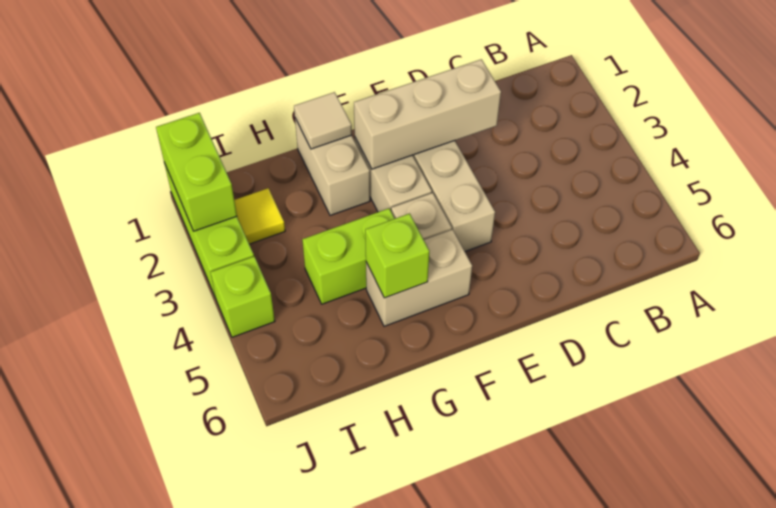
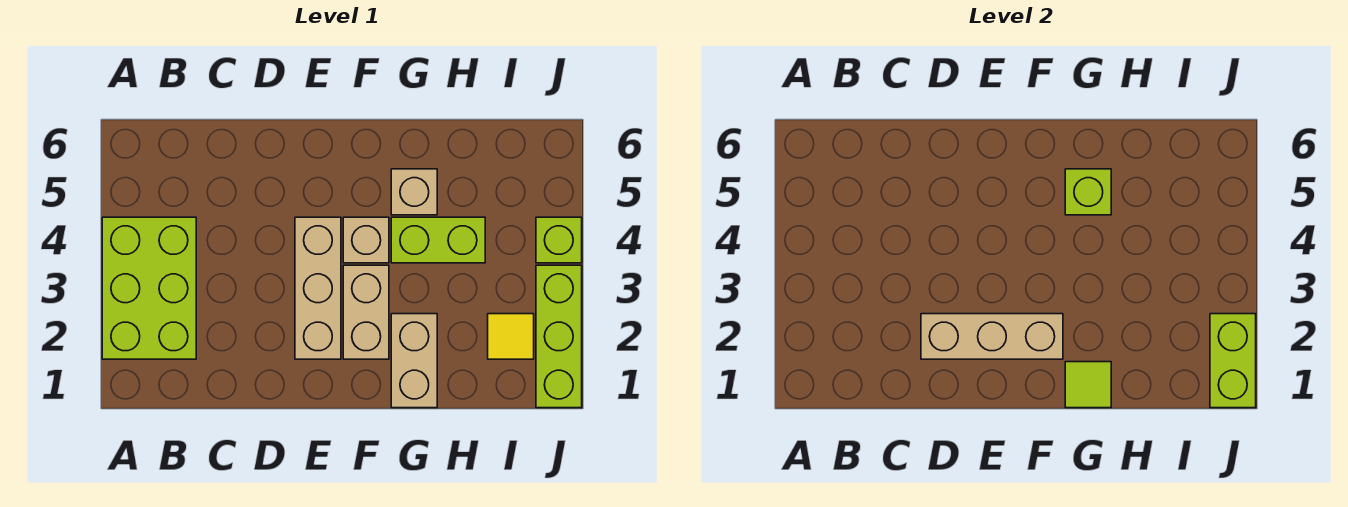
none -> lime brick A2:B4 level 1
tan brick F5:G5 level 1 -> tan brick G5 level 1
tan tile G1 level 2 -> lime tile G1 level 2

